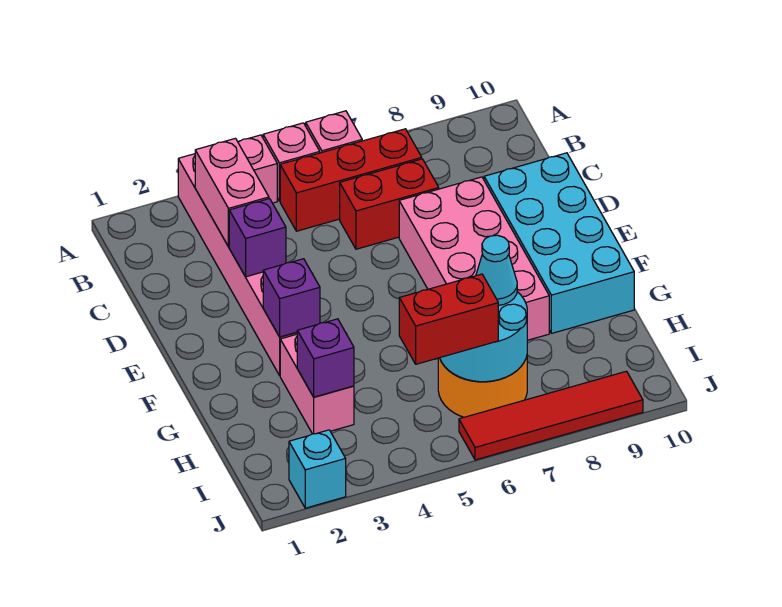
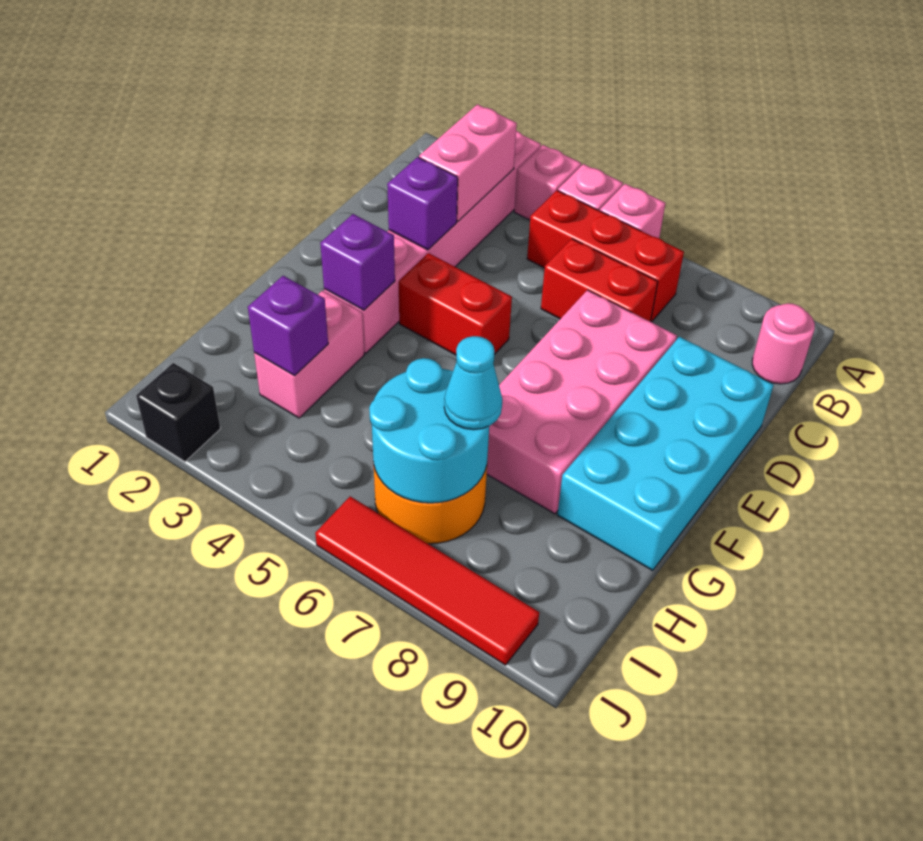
none -> pink round brick B10 level 1
red brick I5:I6 level 3 -> red brick E4:E5 level 1
cyan brick J2 level 1 -> black brick J2 level 1

